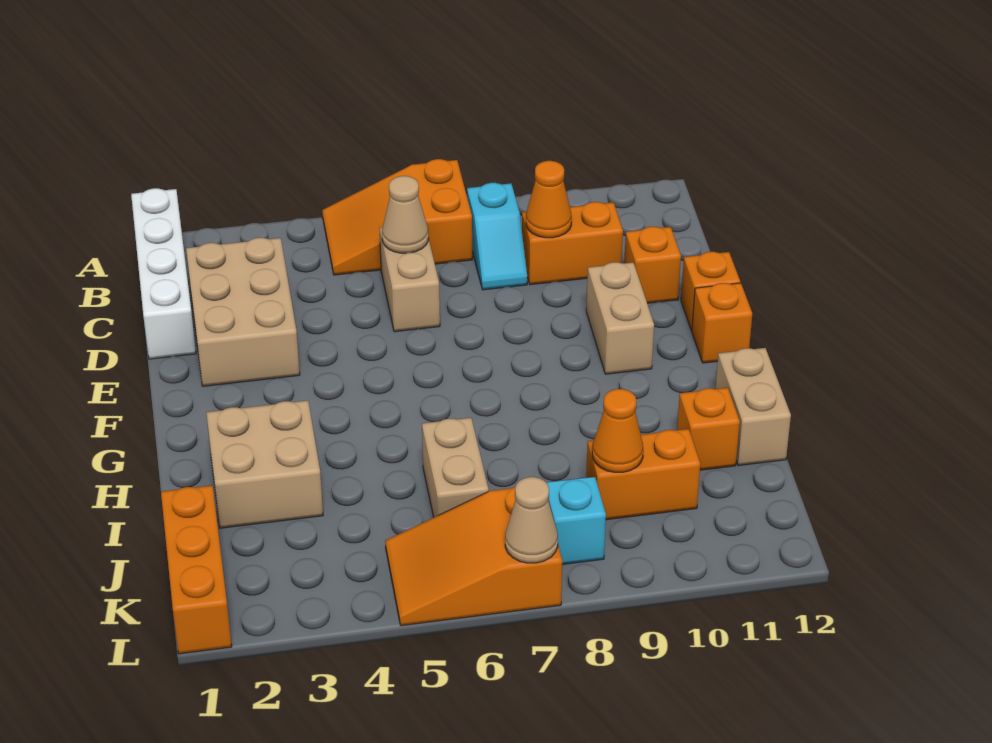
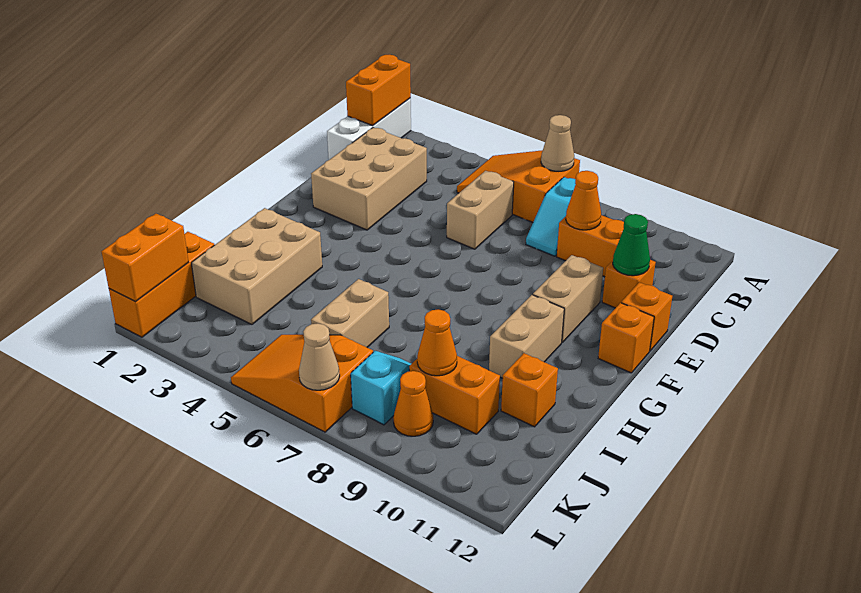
white brick A1:D1 level 1 -> white brick A1:C1 level 1
none -> orange brick A1:B1 level 2
tan cone C6 level 2 -> tan cone A7 level 2
none -> green cone D11 level 2
tan brick H2:I3 level 1 -> tan brick H2:J3 level 1
tan brick H12:I12 level 1 -> tan brick G10:H10 level 1
none -> orange brick K1:L1 level 2
none -> orange cone K9 level 1

